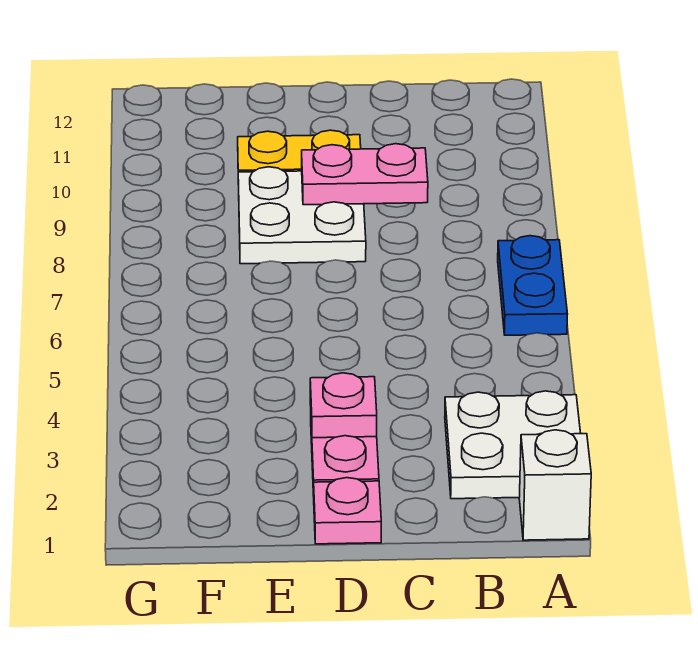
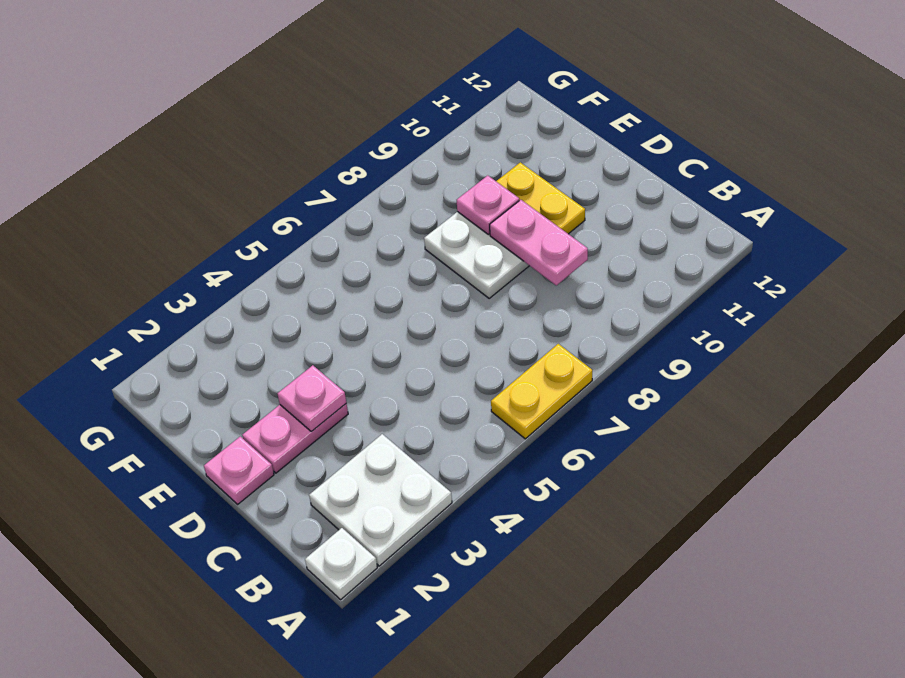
white brick A1 level 1 -> white plate A1 level 1
blue plate A6:A7 level 1 -> yellow plate A6:A7 level 1
none -> pink plate E9 level 2

